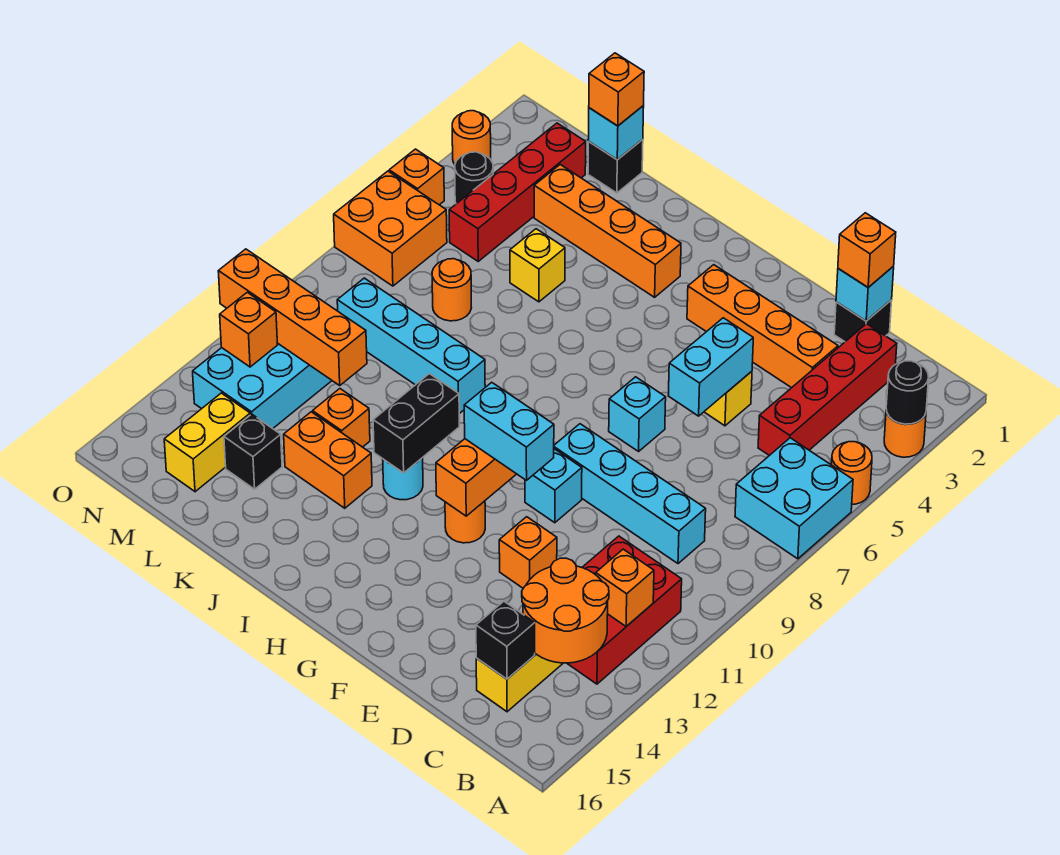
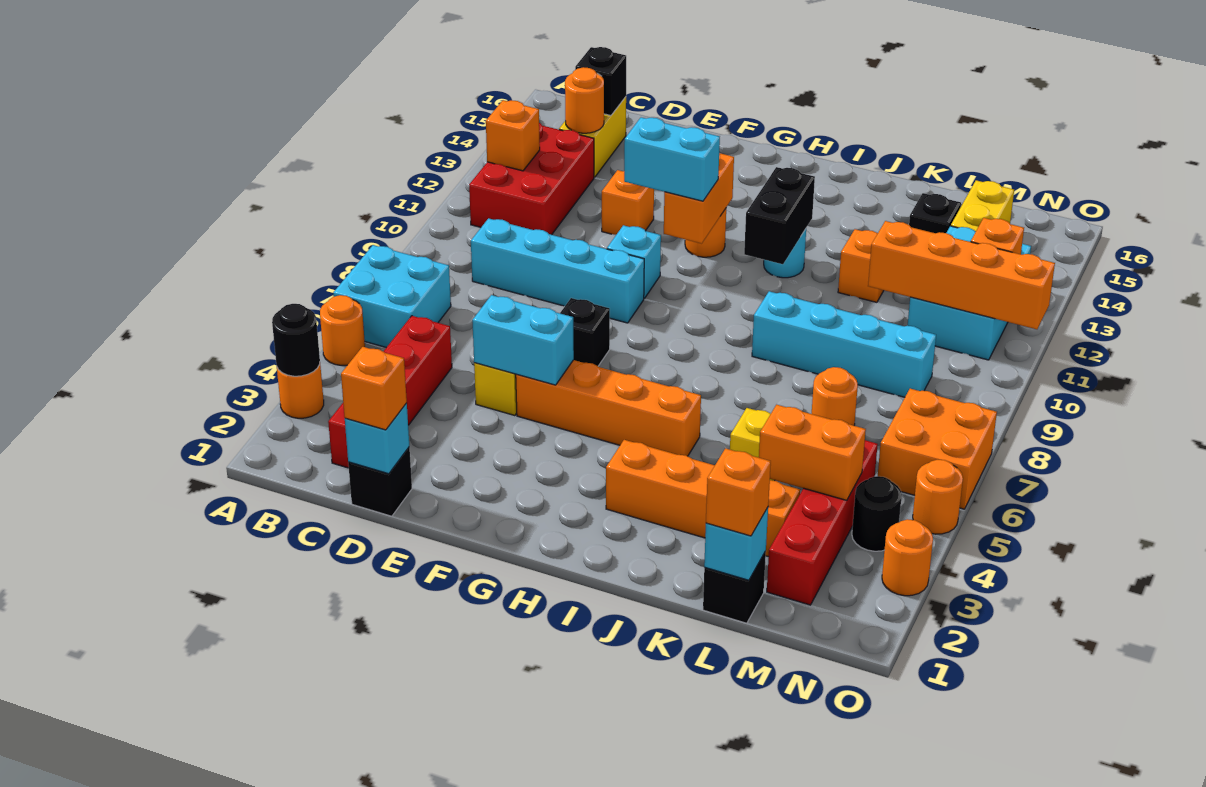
orange round brick B13:C14 level 2 -> orange round brick C14 level 2
orange brick D3:G3 level 1 -> orange brick F5:I5 level 1
cyan brick E5:E6 level 2 -> cyan brick E5:F5 level 2
cyan brick F7 level 1 -> black brick F7 level 1
orange brick J13:K13 level 1 -> orange brick L4:M4 level 2
orange brick O5 level 1 -> orange round brick O5 level 1

